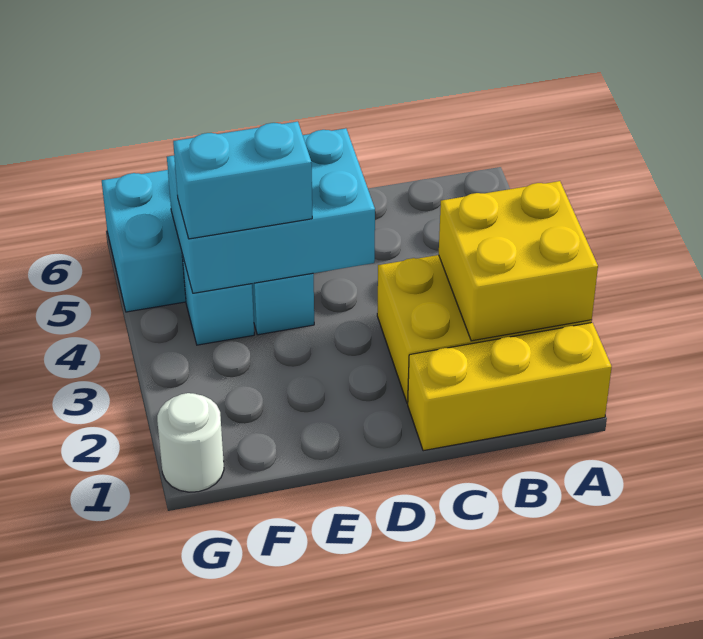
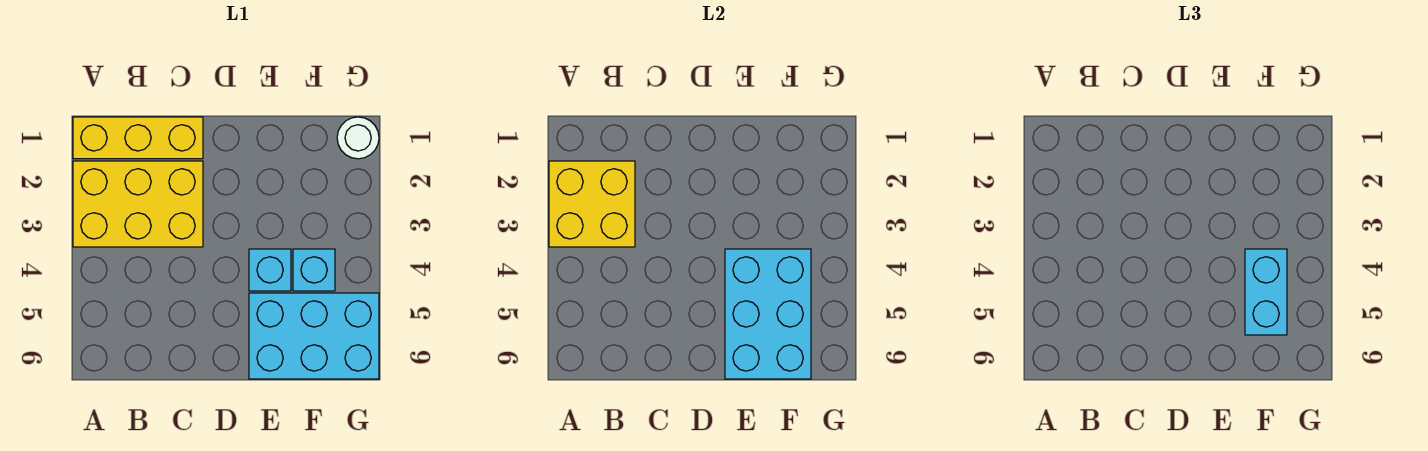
cyan brick D4:F5 level 2 -> cyan brick E4:F6 level 2
cyan brick E4:F4 level 3 -> cyan brick F4:F5 level 3

